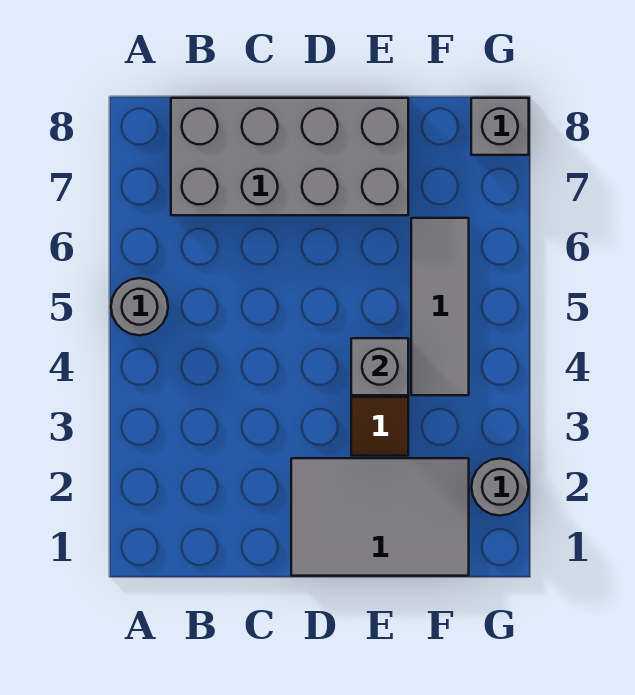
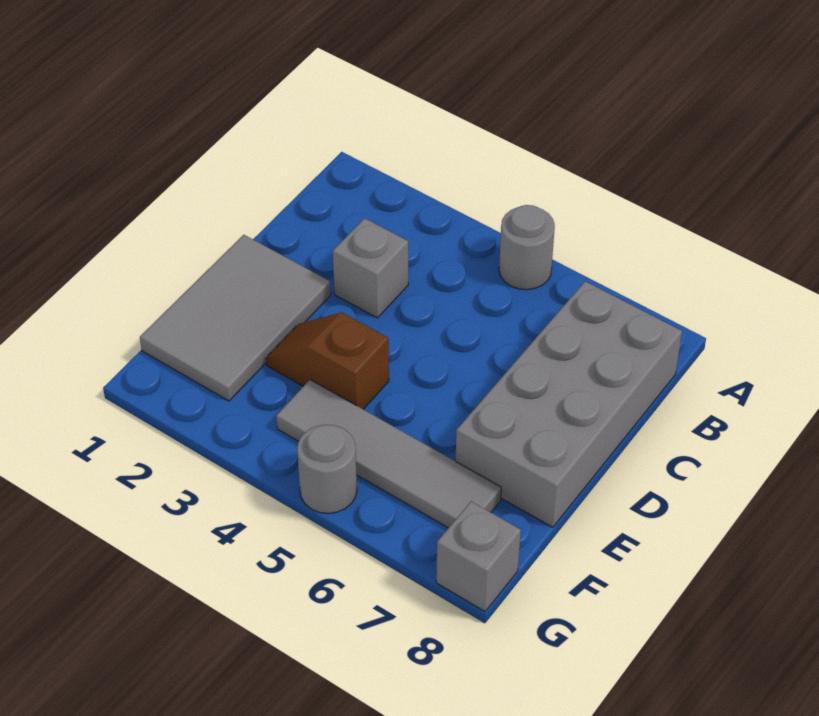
grey brick E4 level 2 -> grey brick C3 level 1
grey tile F4:F6 level 1 -> grey tile F4:F7 level 1
grey round brick G2 level 1 -> grey round brick G5 level 1

